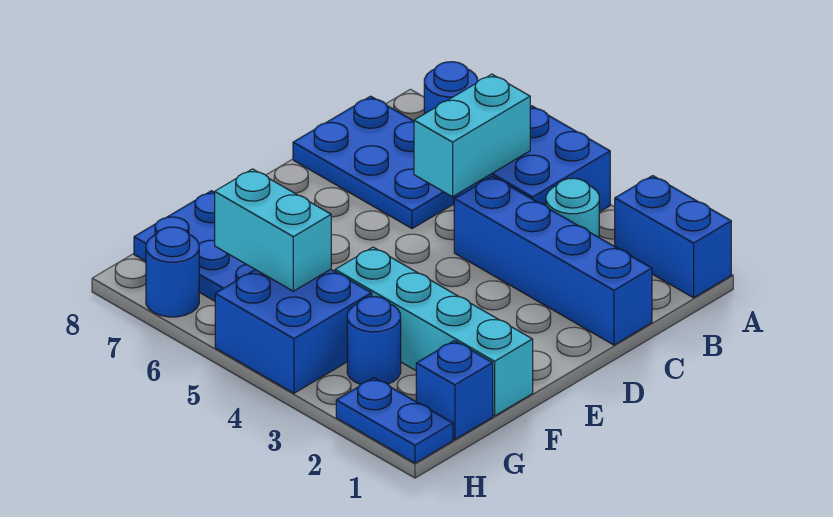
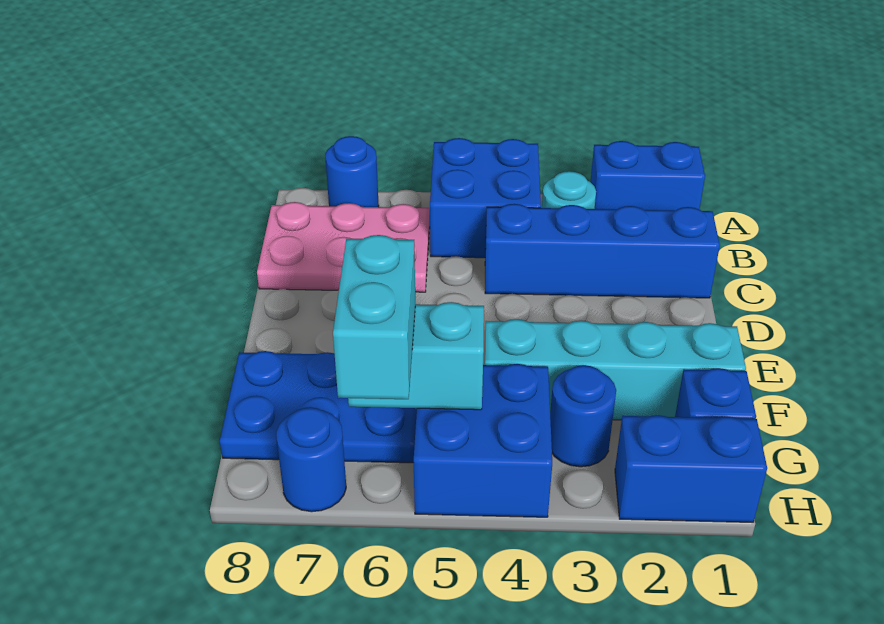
cyan brick B5:C5 level 2 -> cyan brick G6:H6 level 3
blue plate B6:C8 level 1 -> pink plate B6:C8 level 1
blue plate H1:H2 level 1 -> blue brick H1:H2 level 1

